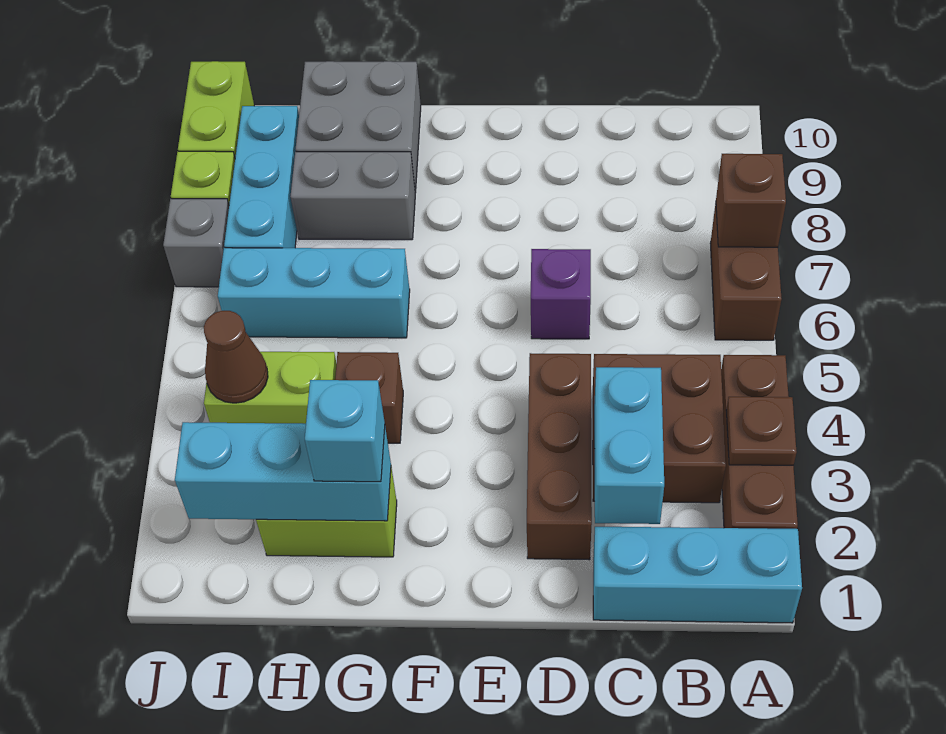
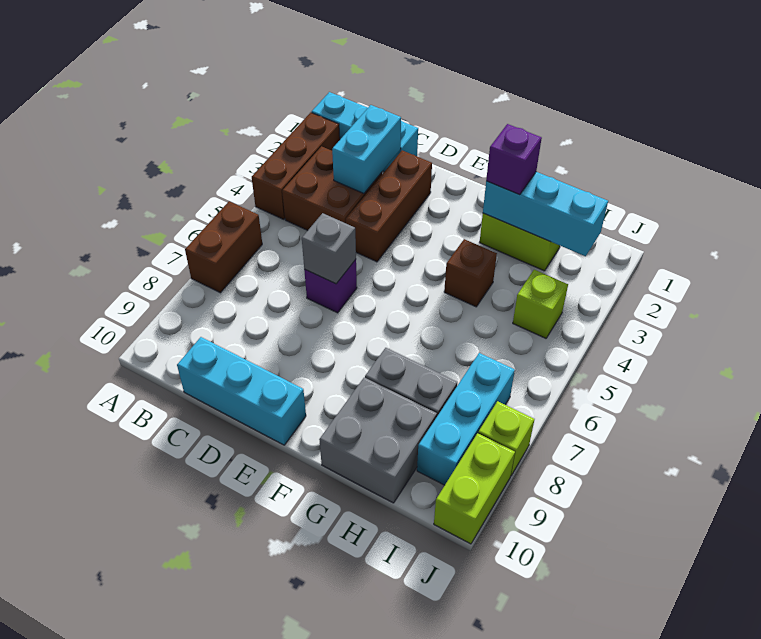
brown plate A3 level 2 -> none
brown brick A7 level 2 -> none
cyan brick G2 level 3 -> purple brick G2 level 3
cyan brick G6:I6 level 1 -> cyan brick C10:E10 level 1
lime brick H4:I4 level 1 -> lime brick I4 level 1
brown cone I4 level 2 -> none
grey brick J7 level 1 -> grey brick D6 level 2

